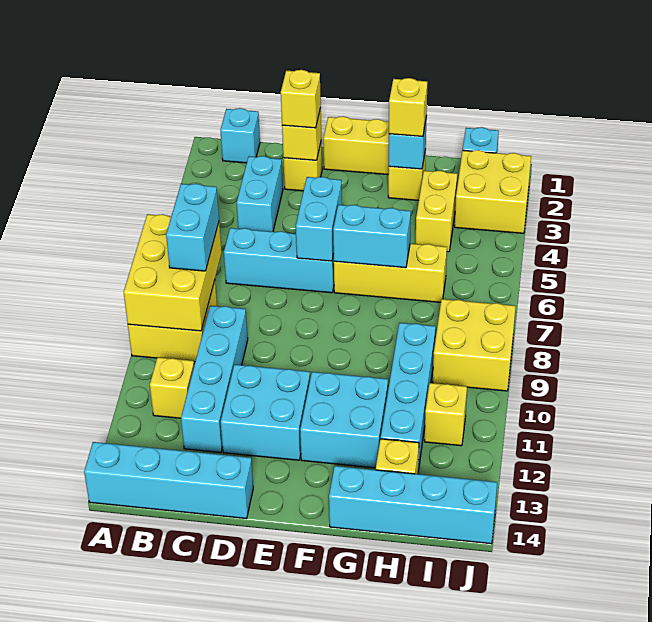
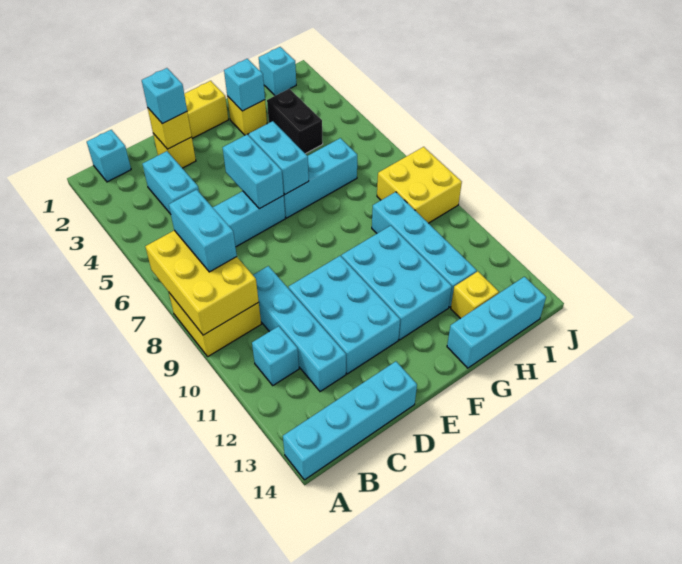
yellow brick B11 level 1 -> cyan brick B11 level 1
yellow brick D2 level 3 -> cyan brick D2 level 3
cyan brick D11:E12 level 1 -> cyan brick D10:E12 level 1
yellow brick F6:H6 level 1 -> cyan brick F6:H6 level 1
cyan brick F6:G6 level 2 -> cyan brick F5:F6 level 2
cyan brick F11:G12 level 1 -> cyan brick F10:G12 level 1
yellow brick G2 level 3 -> none
cyan brick G14:J14 level 1 -> cyan brick G14:I14 level 1
yellow brick H3:H4 level 1 -> black brick H3:H4 level 1
yellow brick I2:J3 level 1 -> none
yellow brick I11 level 1 -> none

